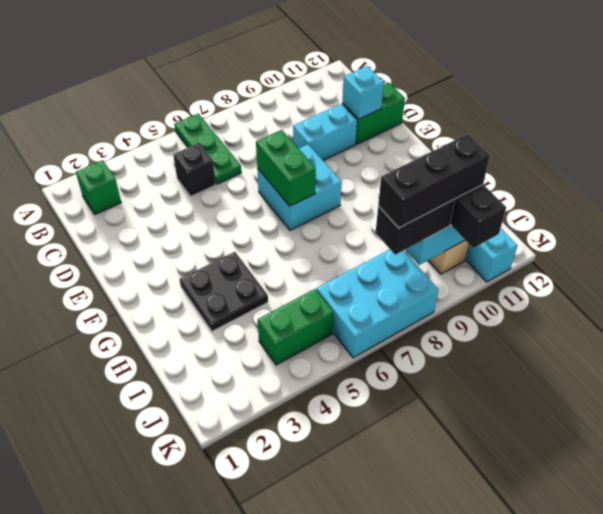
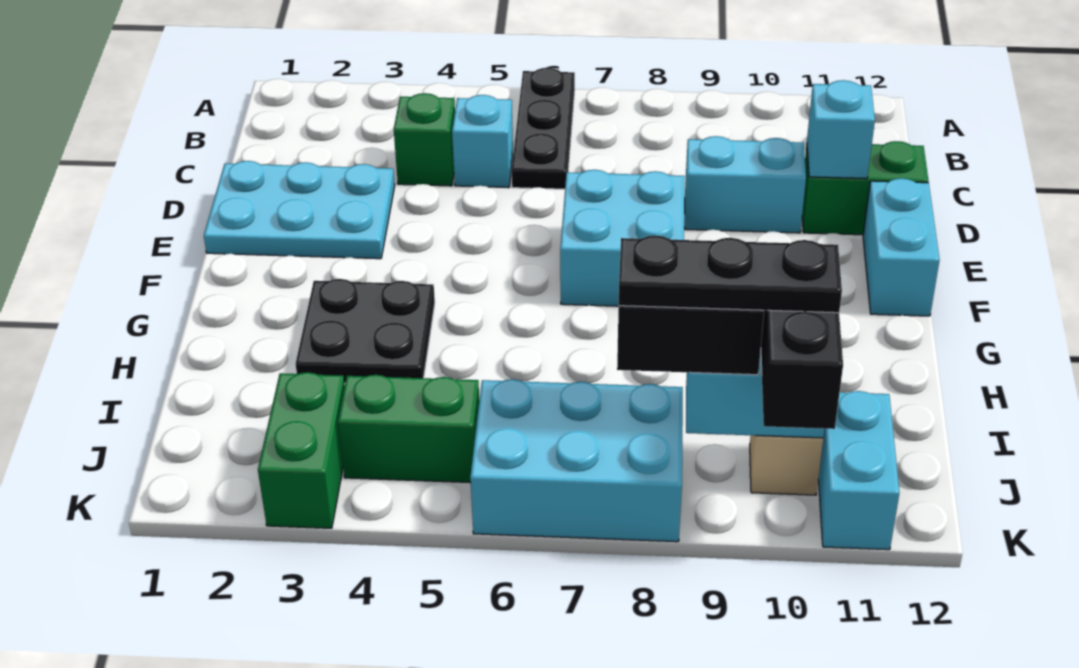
green plate A6:C6 level 1 -> black plate A6:C6 level 1
green brick B2 level 1 -> green brick C4 level 1
black brick C5 level 1 -> cyan brick C5 level 1
none -> cyan plate D1:E3 level 1
green brick E7:F7 level 2 -> green brick J3:K3 level 1
none -> cyan brick E12:F12 level 1
black brick J8:J10 level 4 -> black plate J8:J10 level 4

